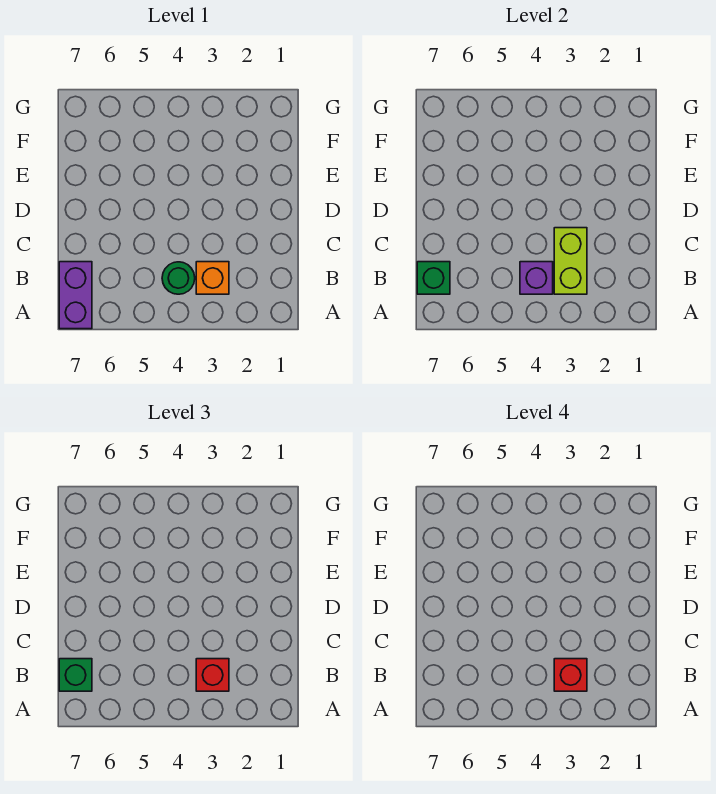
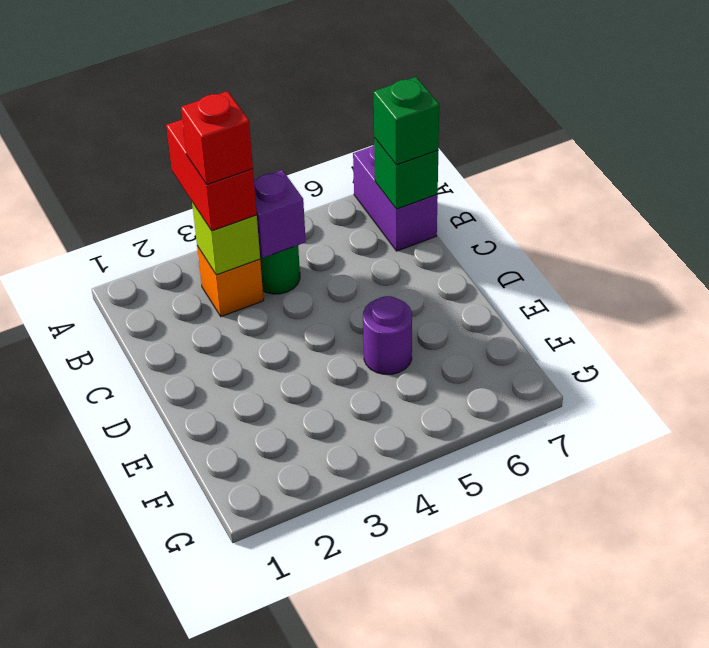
lime brick B3:C3 level 2 -> lime brick B3 level 2
red brick B3 level 3 -> red brick A3:B3 level 3
none -> purple round brick E5 level 1

